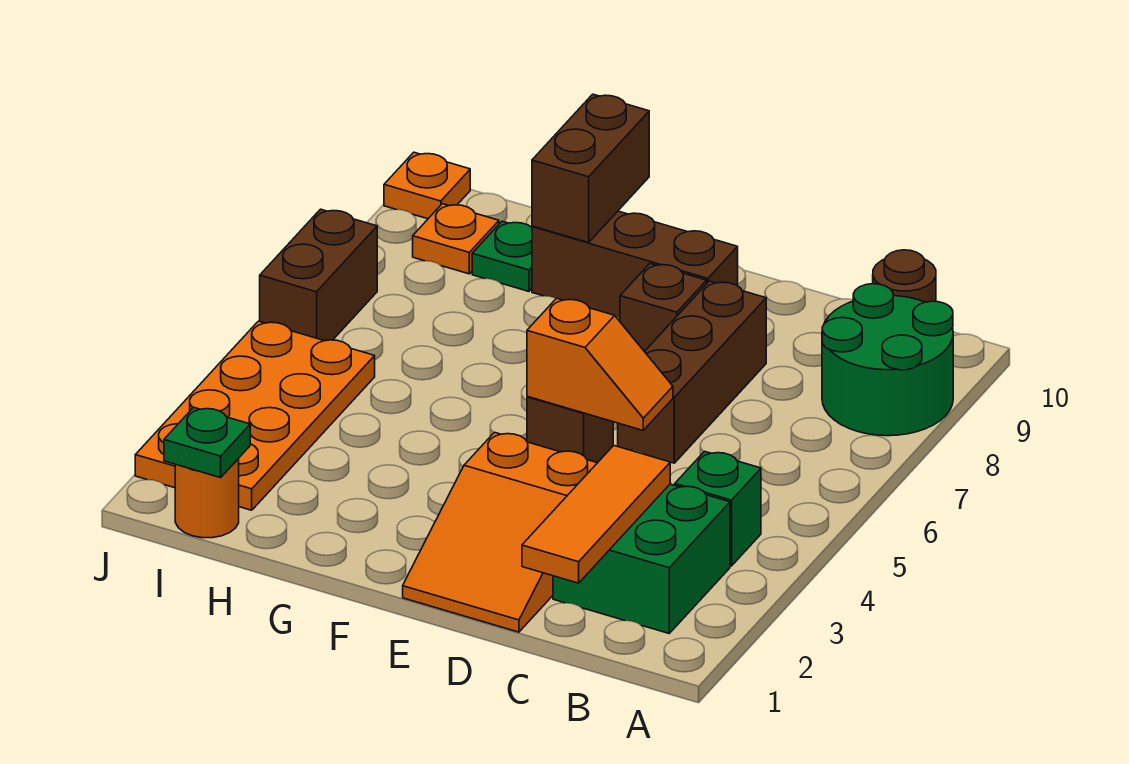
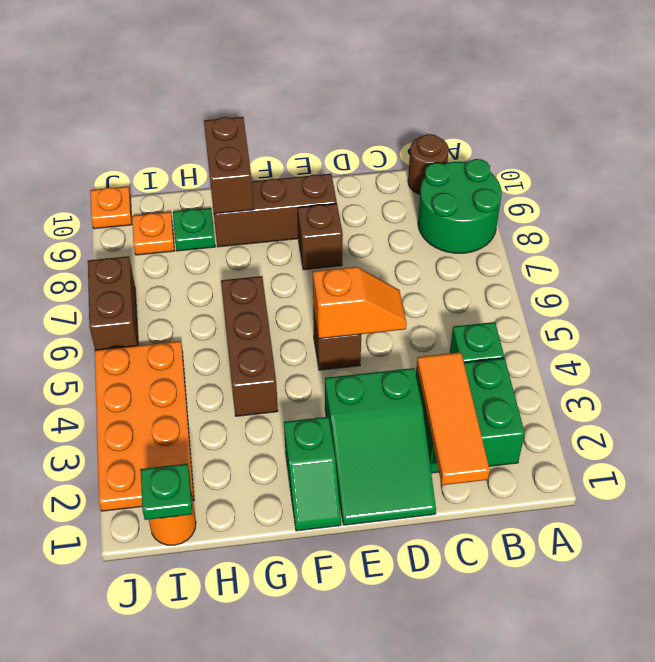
orange slope D1:E3 level 1 top 3 -> green slope D1:E3 level 1 top 3
brown brick D6:D8 level 1 -> brown brick G4:G6 level 1
none -> green slope F1:F2 level 1 top 2

